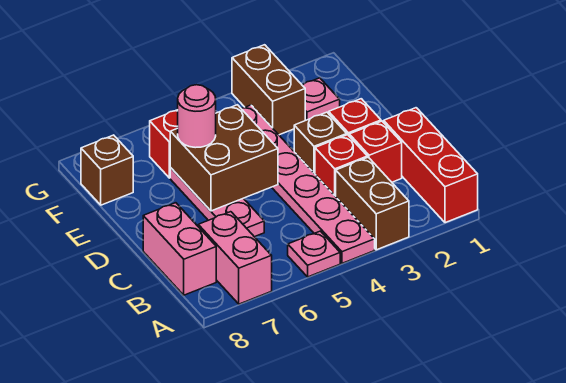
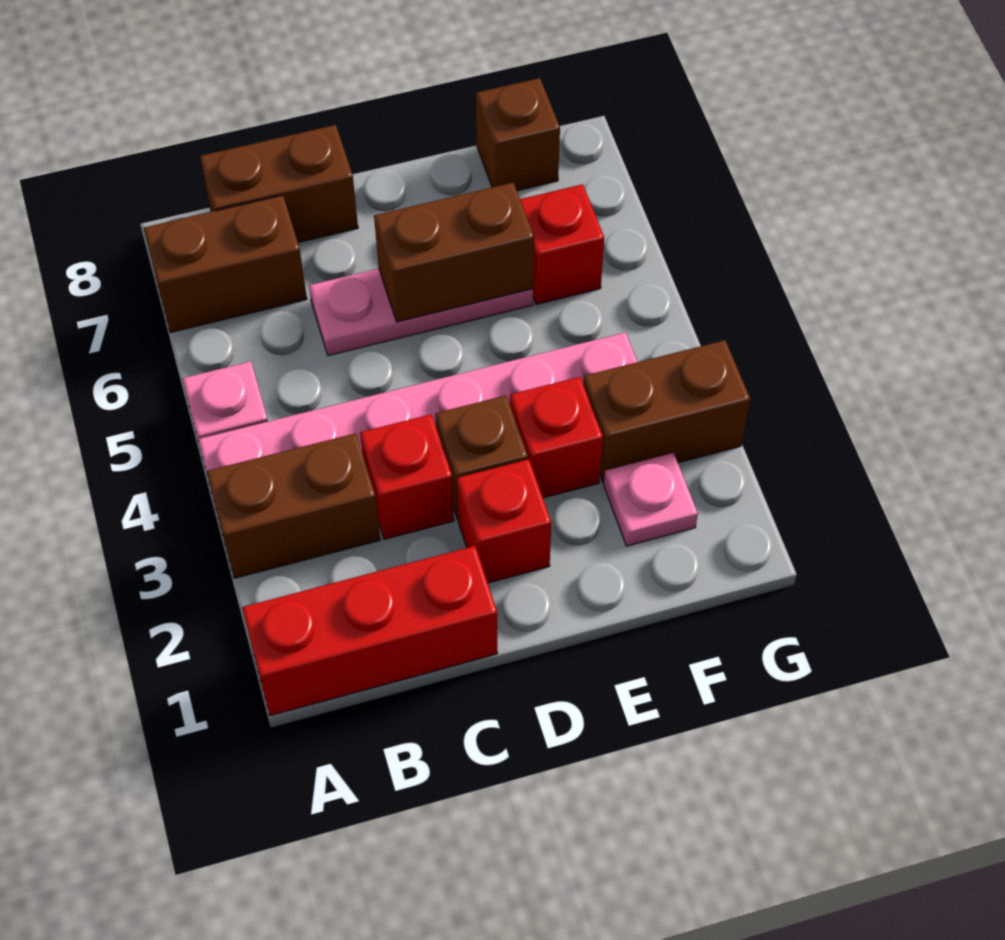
pink brick A7:B7 level 1 -> brown brick A7:B7 level 1
pink brick B8:C8 level 1 -> brown brick B8:C8 level 1
red brick C2 level 1 -> red brick E3 level 1
brown brick D5:E6 level 2 -> brown brick D6:E6 level 2
pink round brick E6 level 3 -> none

